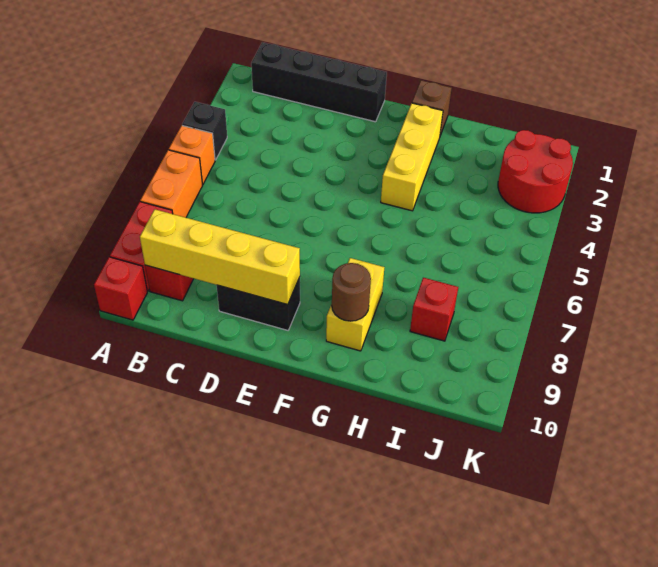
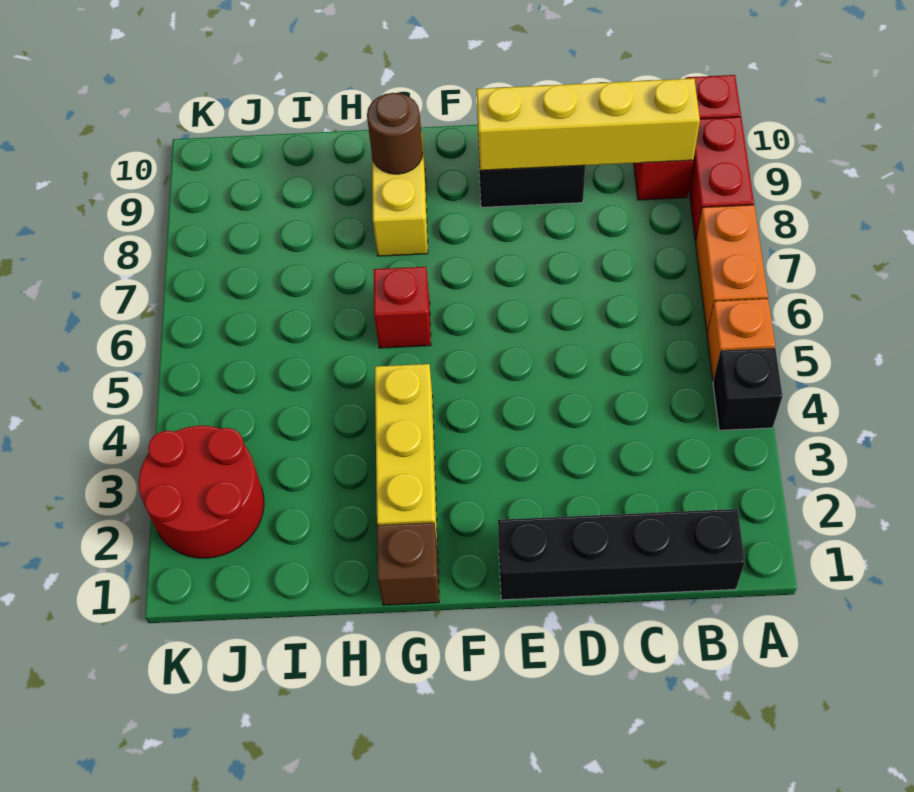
red brick I8 level 1 -> red brick G6 level 1

